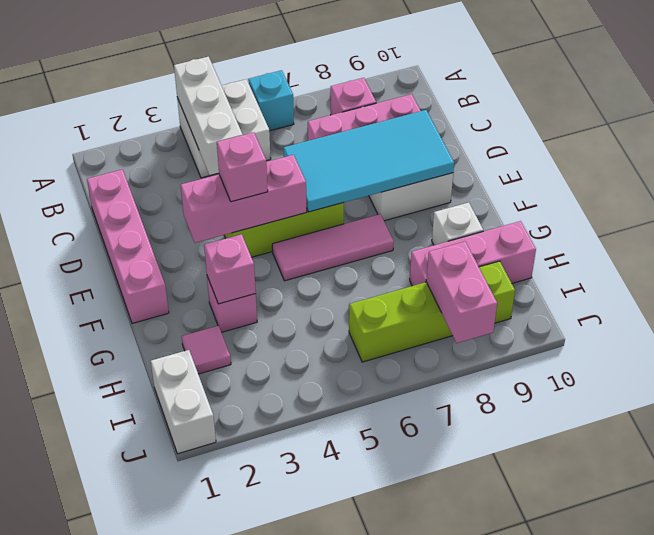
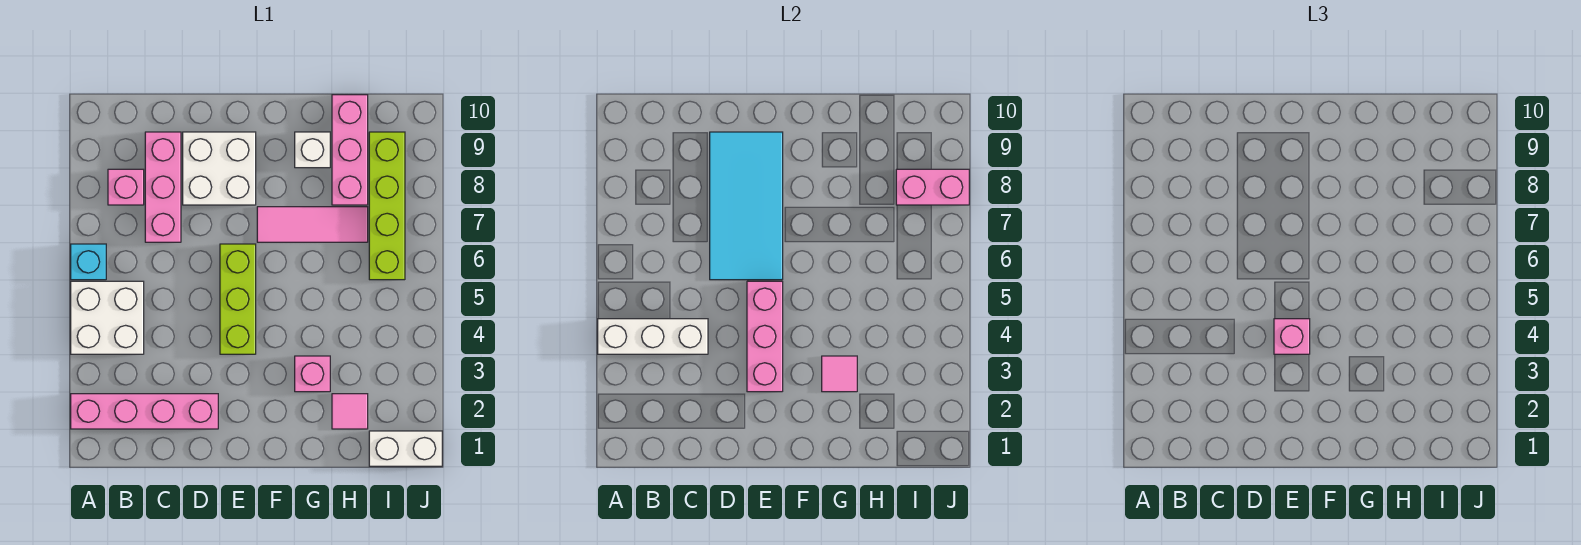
pink brick C1:F1 level 1 -> pink brick A2:D2 level 1
pink tile F5:F7 level 1 -> pink tile F7:H7 level 1
pink brick G3 level 2 -> pink tile G3 level 2

